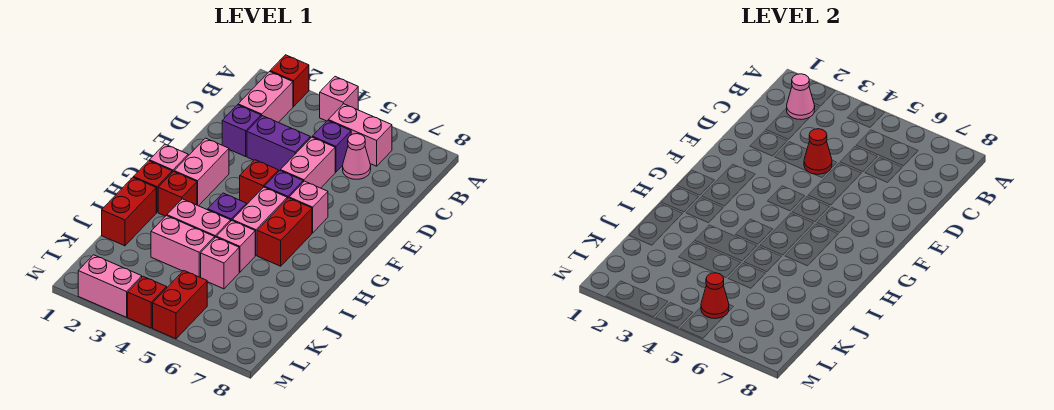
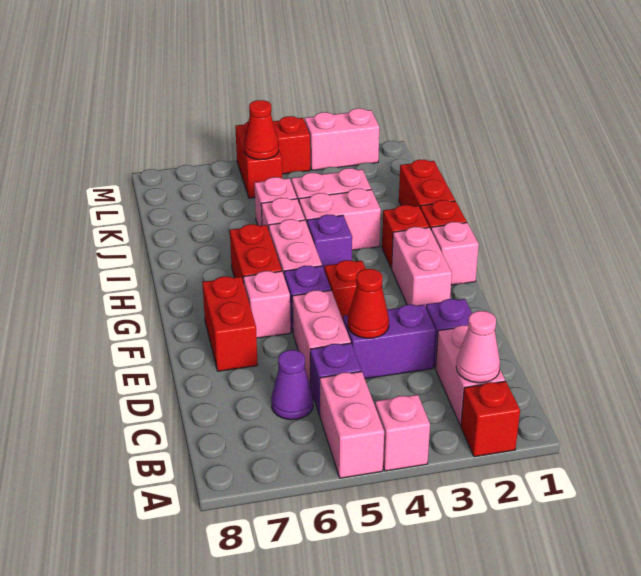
pink brick B5:B6 level 1 -> pink brick A5:B5 level 1
pink cone C6 level 1 -> purple cone C6 level 1
none -> red brick E7:F7 level 1

